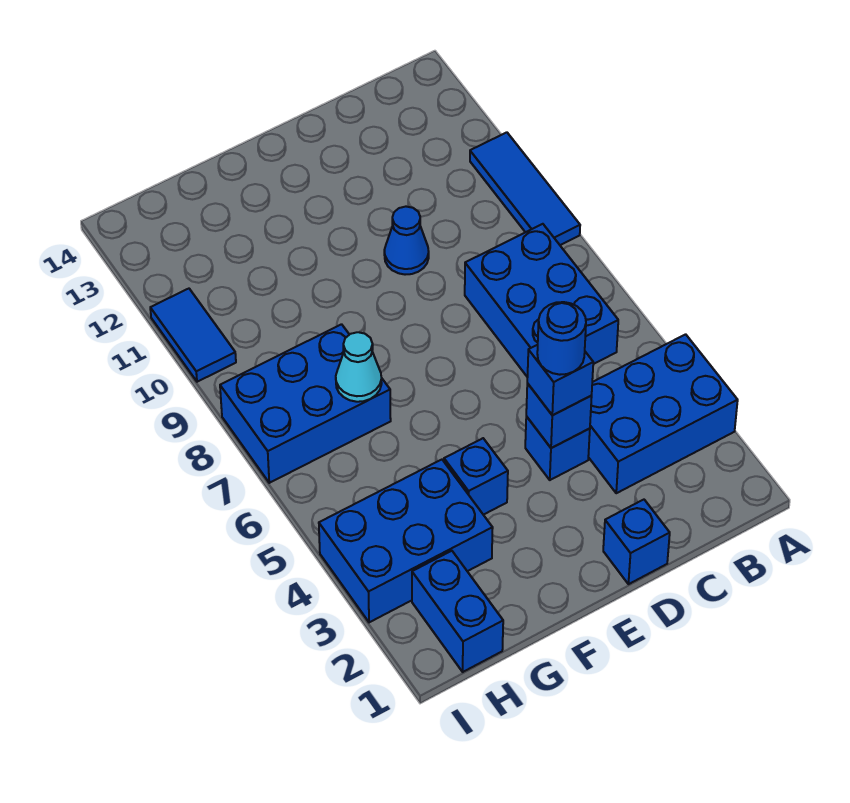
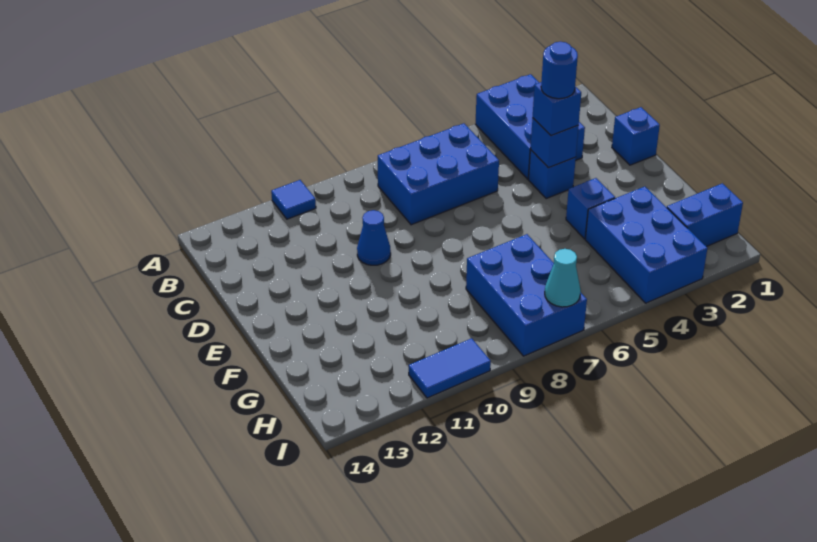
blue tile A9:A11 level 1 -> blue tile A11 level 1
cyan cone G7 level 2 -> cyan cone I7 level 2

